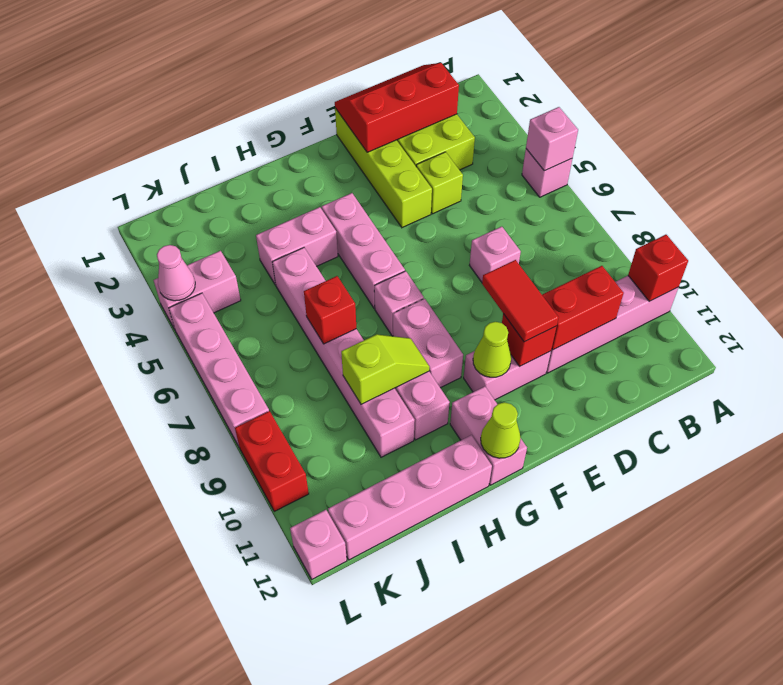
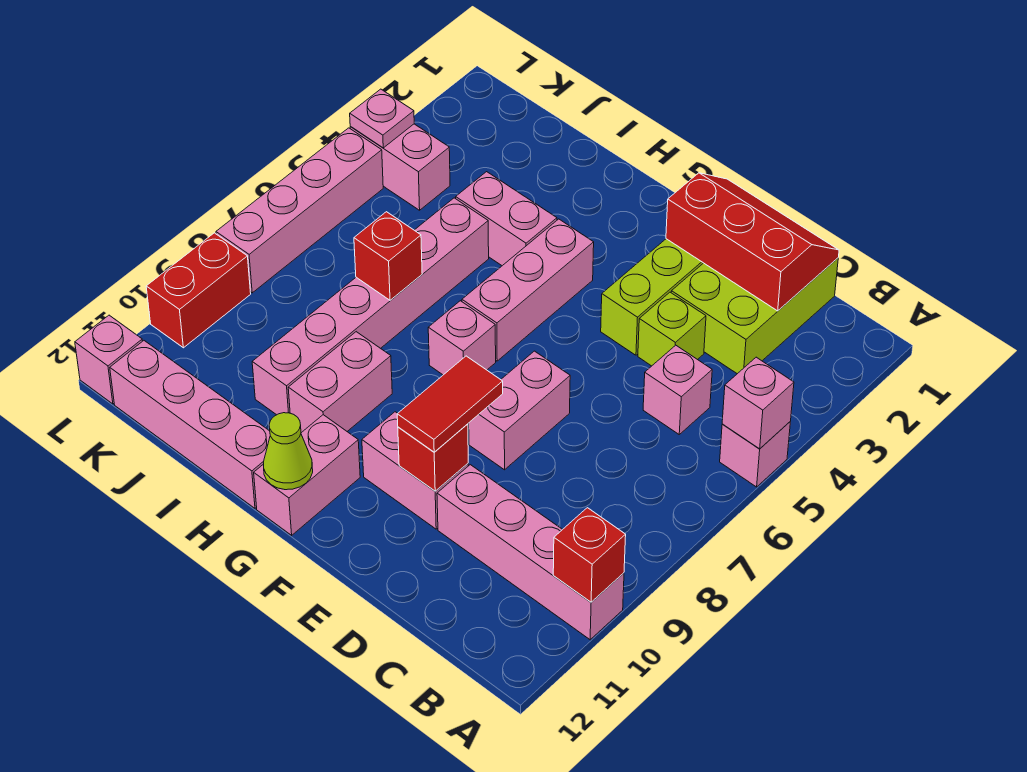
red brick C10:D10 level 2 -> none
pink brick D7 level 1 -> pink brick C5 level 1
lime cone F10 level 2 -> none
pink brick G8:G9 level 1 -> pink brick E7:E8 level 1
lime slope H9:I9 level 2 top I -> none
pink cone L4 level 2 -> pink plate L4 level 2

